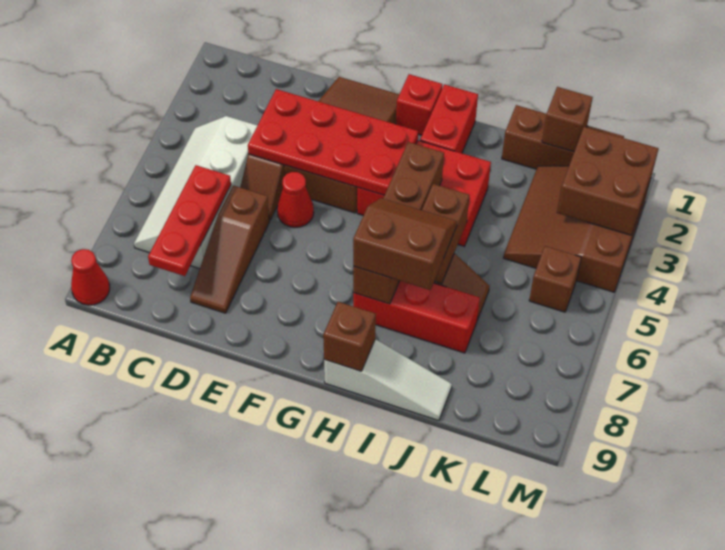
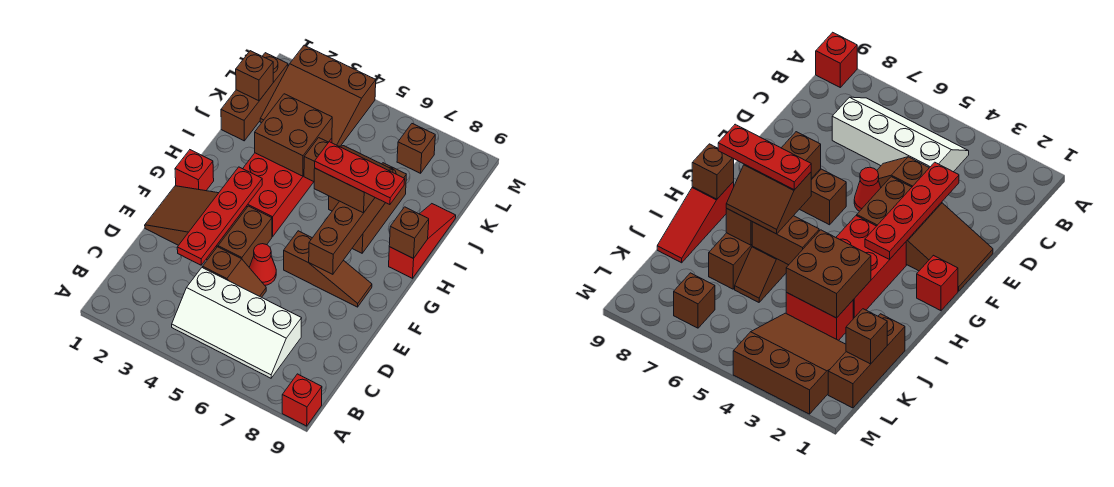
red cone A9 level 1 -> red brick A9 level 1
red plate C6:C8 level 2 -> red plate H6:H8 level 4
red plate D3:G4 level 2 -> red plate D3:G3 level 2
brown slope D6:D8 level 1 top 6 -> brown slope F6:F8 level 1 top 6
red brick H1:H2 level 1 -> red brick J3:J4 level 1
brown brick H4:H7 level 2 -> brown brick F7:I7 level 2
brown slope H6:I7 level 3 top 7 -> brown slope H6:I7 level 3 top H
red brick H7:J7 level 1 -> brown brick H7:J7 level 1
white slope H9:J9 level 1 top H -> red slope H9:J9 level 1 top H
brown brick L2:M3 level 2 -> brown brick I3:J4 level 2
brown brick L5 level 1 -> brown brick L7 level 1

